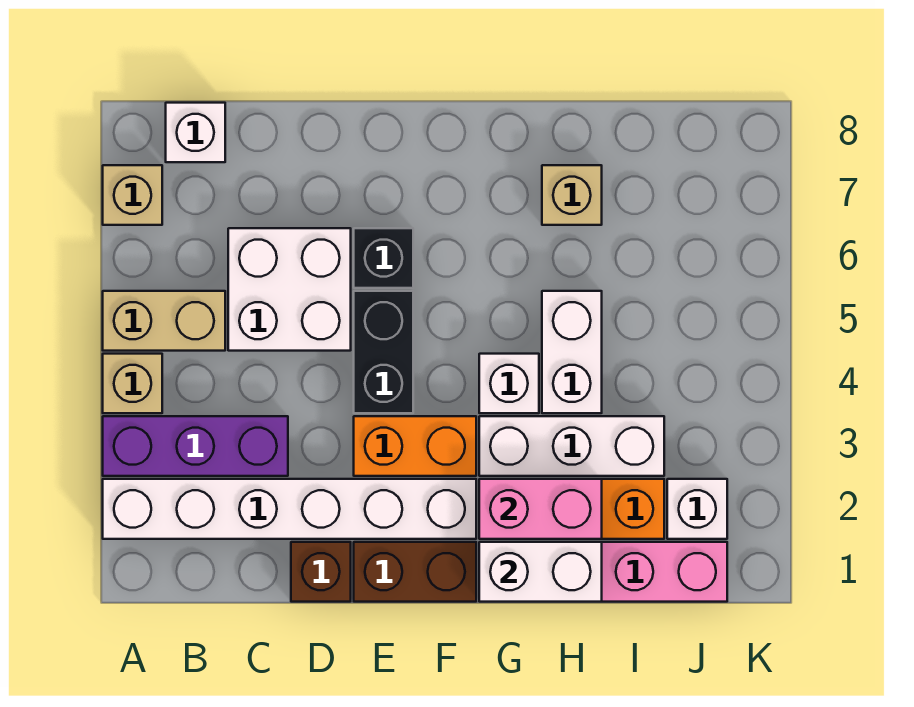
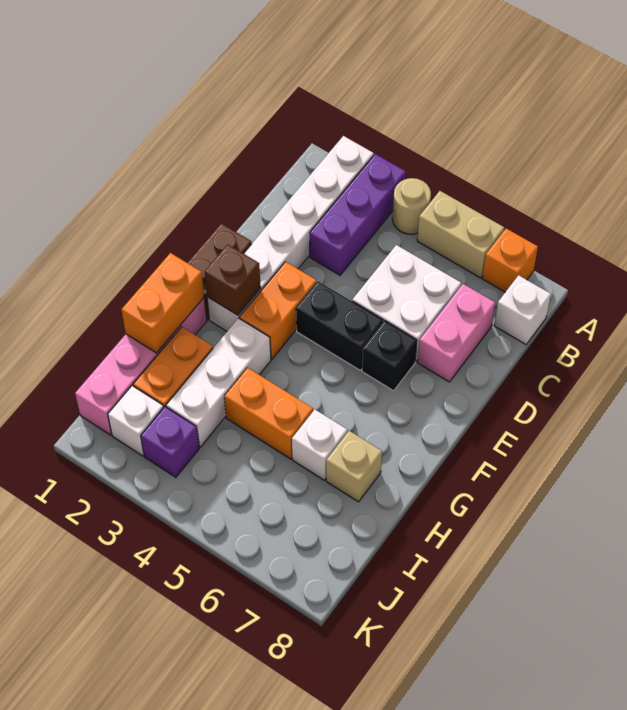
tan brick A4 level 1 -> tan round brick A4 level 1
tan brick A5:B5 level 1 -> tan brick A5:A6 level 1
tan brick A7 level 1 -> orange brick A7 level 1
brown brick D1 level 1 -> brown brick F2 level 2
white brick G1:H1 level 2 -> orange brick G1:H1 level 2
pink brick G2:H2 level 2 -> pink brick C7:D7 level 1
white brick G4 level 1 -> white brick H6 level 1
white brick H4:H5 level 1 -> orange brick H4:H5 level 1
none -> purple brick J3 level 1

